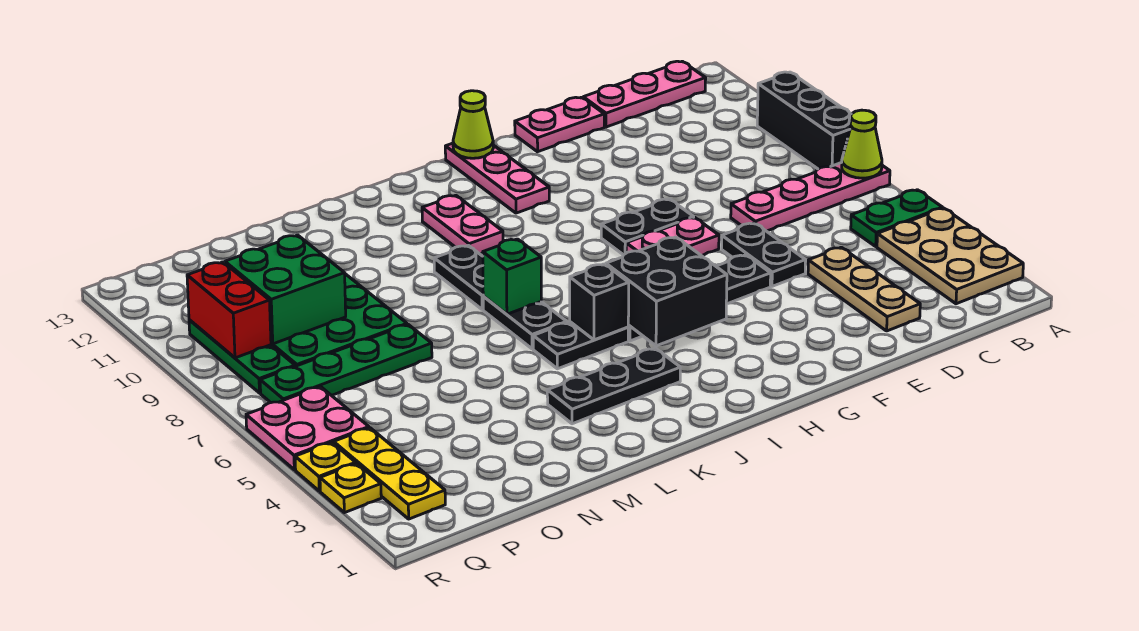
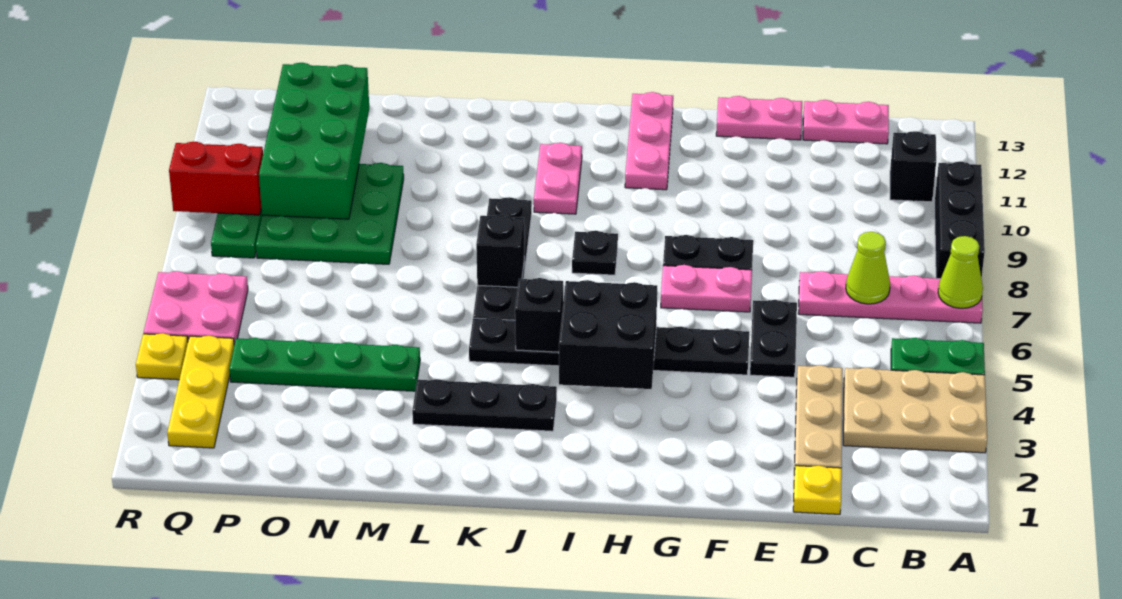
tan plate A2:B4 level 1 -> tan plate A3:C4 level 1
none -> black brick B11 level 1
pink plate B13:D13 level 1 -> pink plate C13:D13 level 1
lime cone H13 level 2 -> lime cone C7 level 2
none -> black plate I8 level 1
green brick K7 level 2 -> black brick K7 level 2
green plate N7:Q7 level 1 -> green plate M4:P4 level 1
green brick O9:P10 level 2 -> green brick O9:P12 level 2
red brick Q9:Q10 level 2 -> red brick Q9:R9 level 2
yellow plate R3 level 1 -> yellow plate D1 level 1

